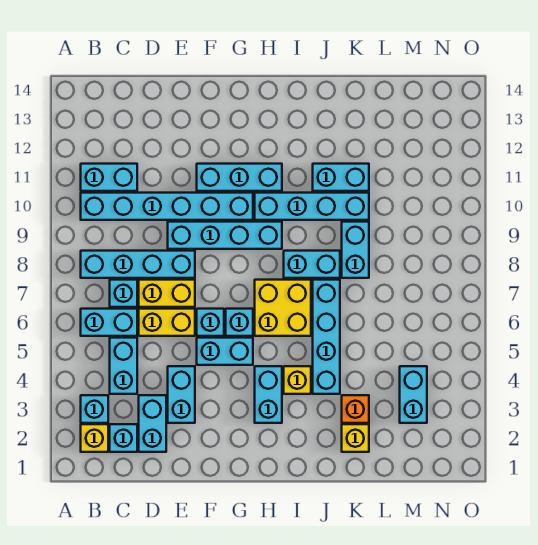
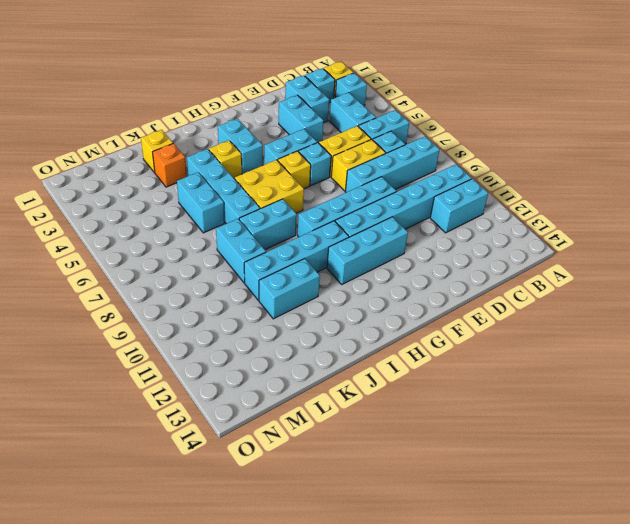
cyan brick G6 level 1 -> yellow brick G6 level 1
cyan brick M3:M4 level 1 -> cyan brick K5:K6 level 1

